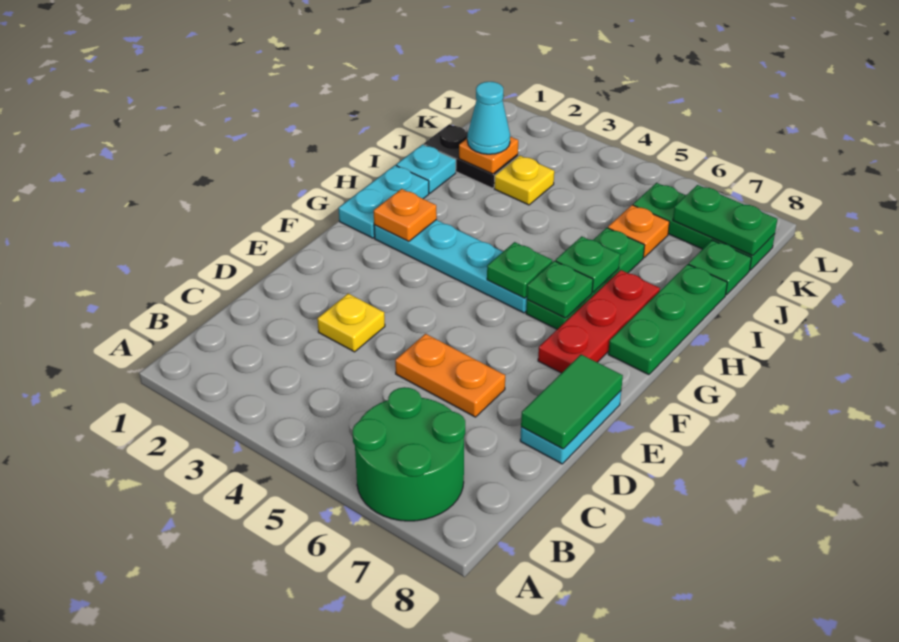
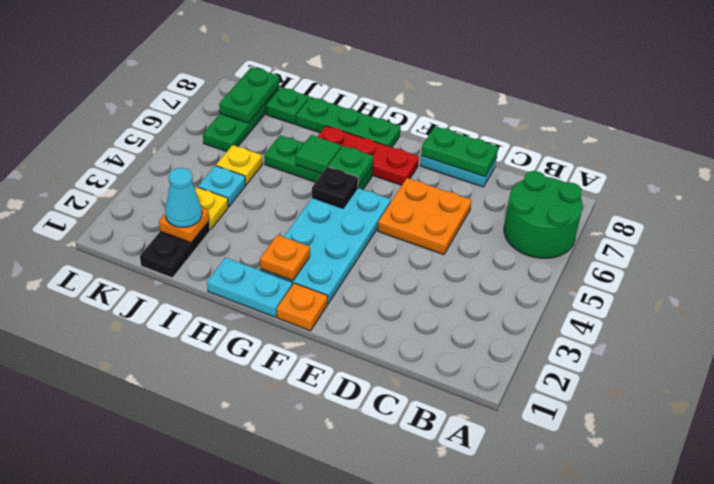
yellow plate D3 level 1 -> yellow plate J5 level 1
orange plate D5:D6 level 1 -> orange plate D5:E6 level 1
green tile D8:E8 level 2 -> green plate D8:E8 level 2
cyan plate G2:G5 level 1 -> cyan plate F2:G5 level 1
green plate G5 level 2 -> black plate G5 level 2
green plate H6 level 2 -> green tile H6 level 2
cyan plate I1 level 1 -> cyan plate J4 level 1
orange plate J6 level 1 -> orange plate F1 level 1

